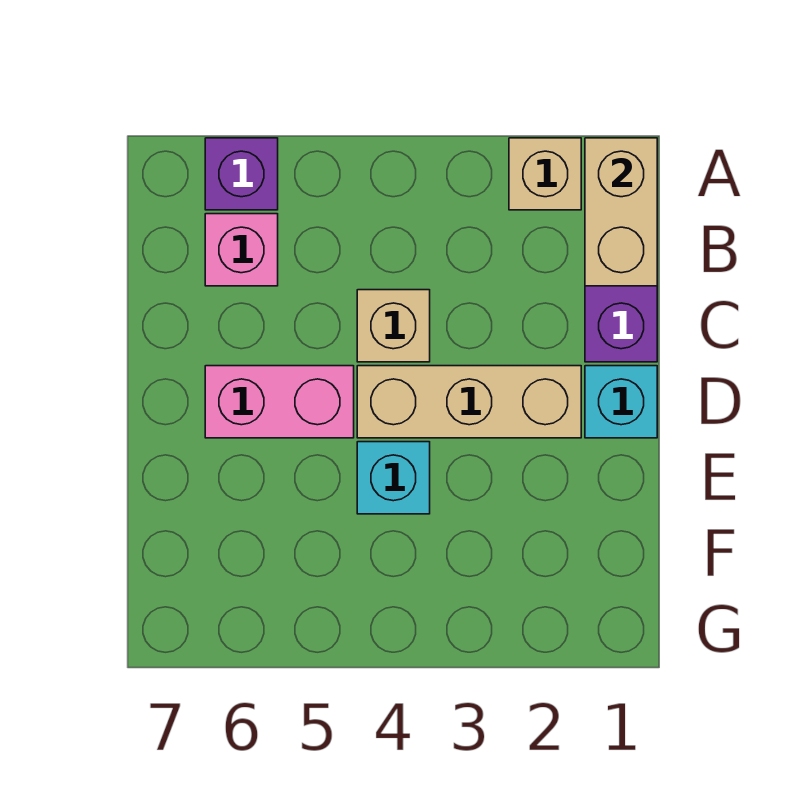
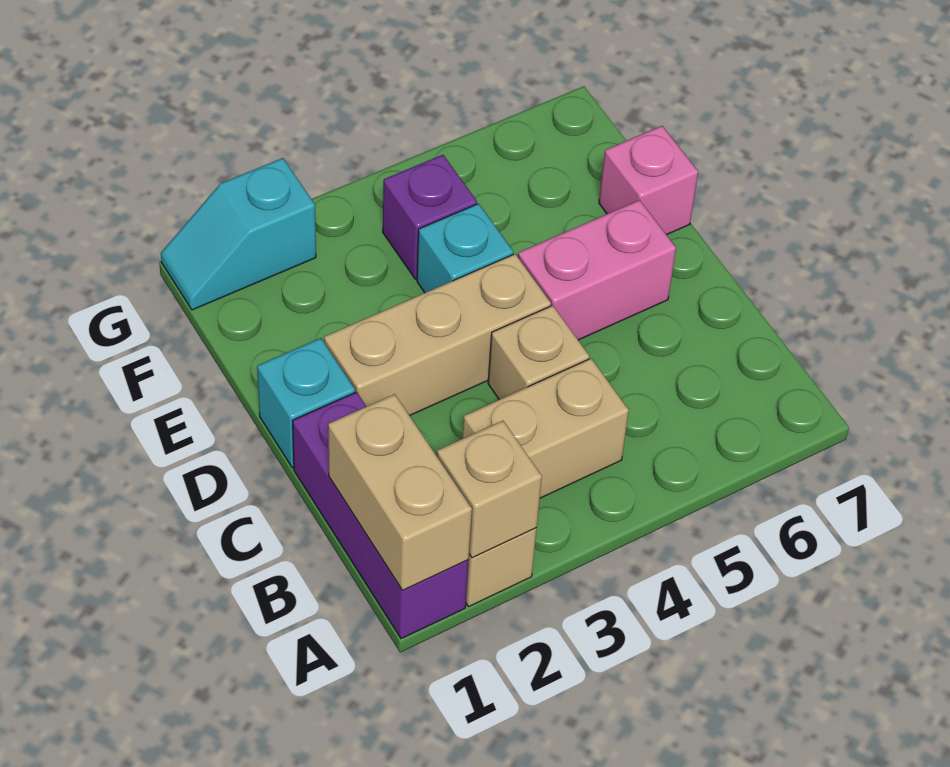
none -> tan brick A2 level 2
purple brick A6 level 1 -> purple brick F4 level 1
none -> tan brick B3:B4 level 1
pink brick B6 level 1 -> pink brick E7 level 1
none -> cyan slope G1:G2 level 1 top 2

